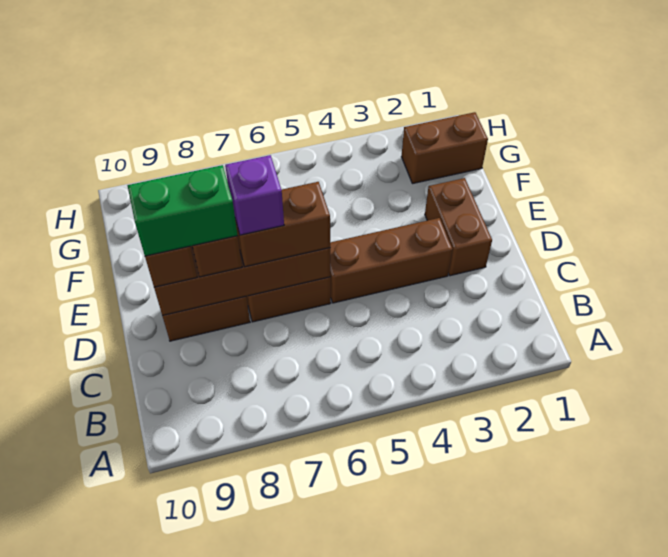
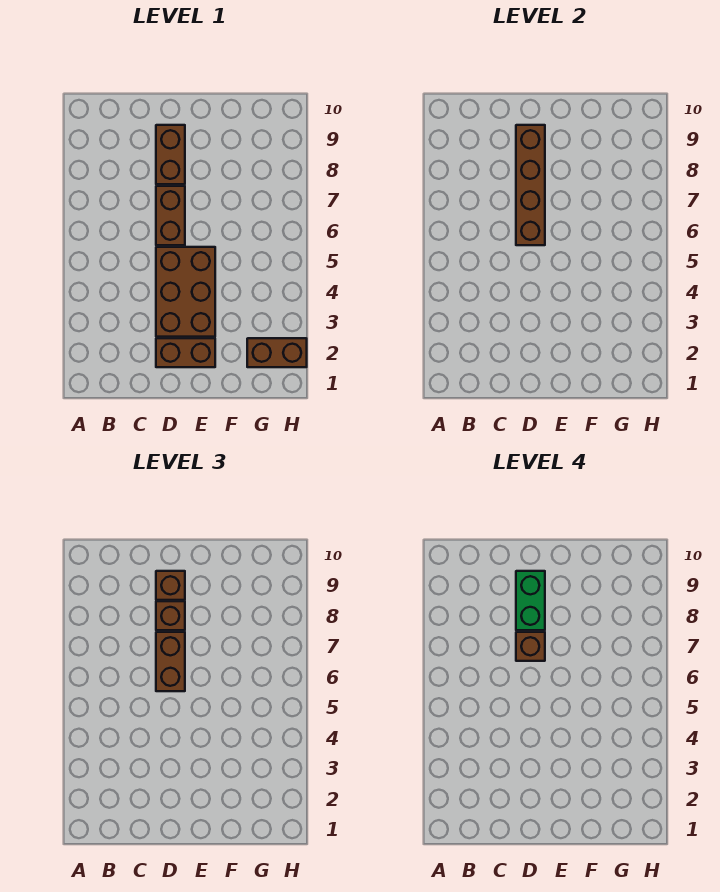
brown brick D3:D5 level 1 -> brown brick D3:E5 level 1
purple brick D7 level 4 -> brown brick D7 level 4
brown brick G1:G2 level 1 -> brown brick G2:H2 level 1

